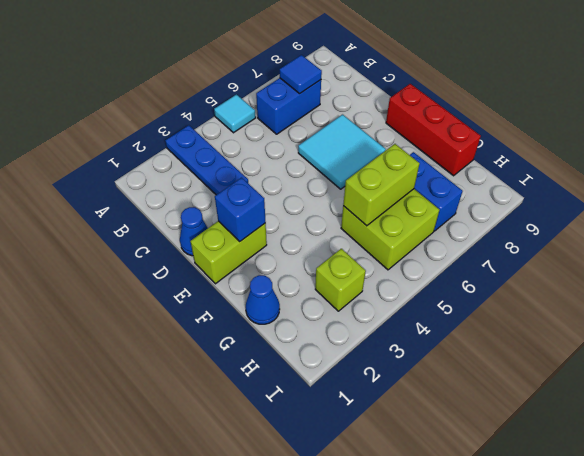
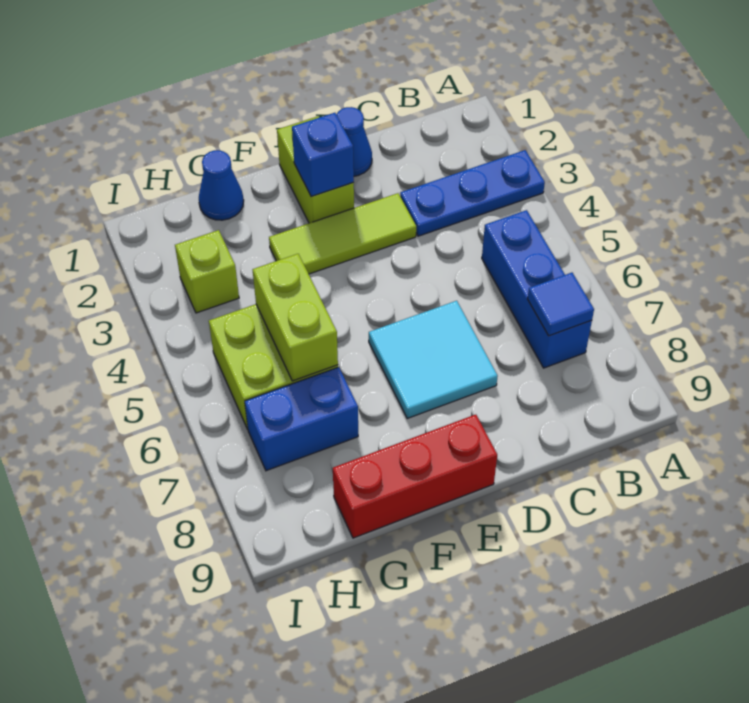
cyan tile A5 level 1 -> none
blue brick B6:B7 level 1 -> blue brick B5:B7 level 1
none -> lime tile D3:F3 level 1

